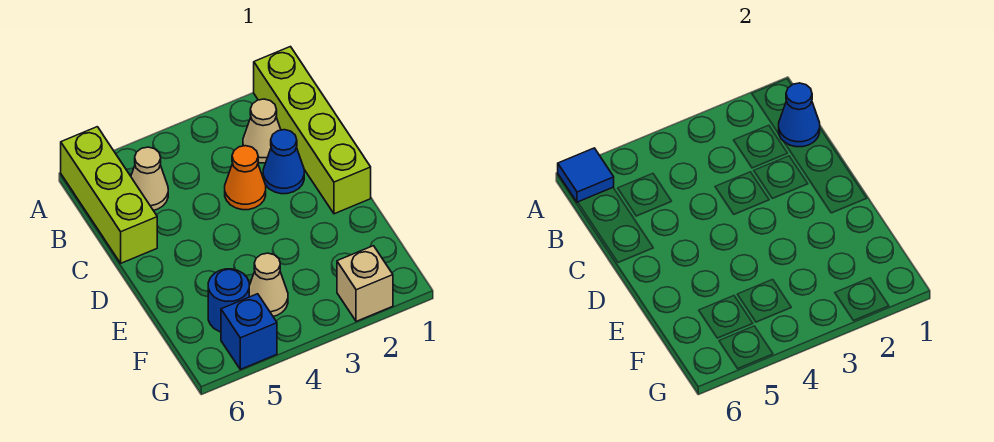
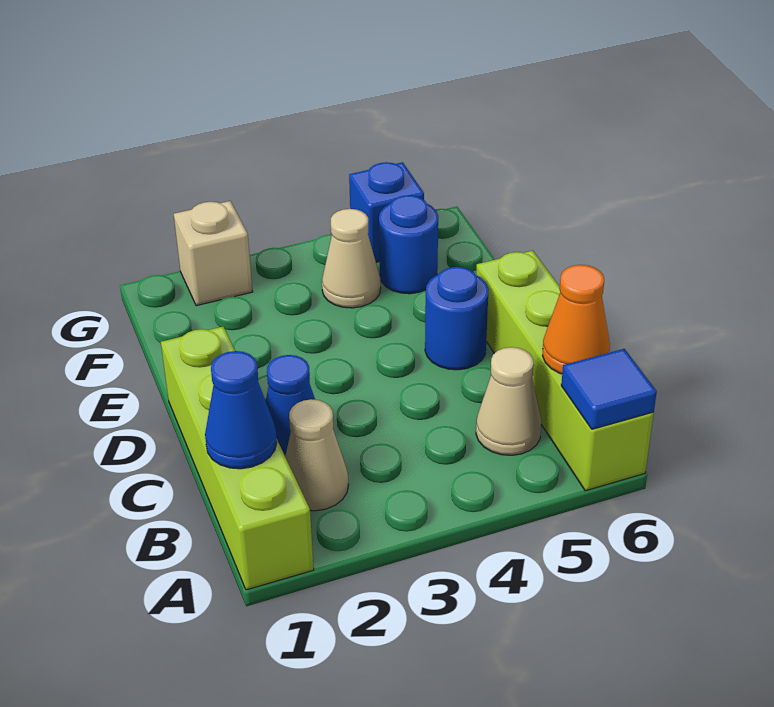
lime brick A6:C6 level 1 -> lime brick A6:D6 level 1
orange cone C3 level 1 -> orange cone B6 level 2
none -> blue round brick D5 level 1

